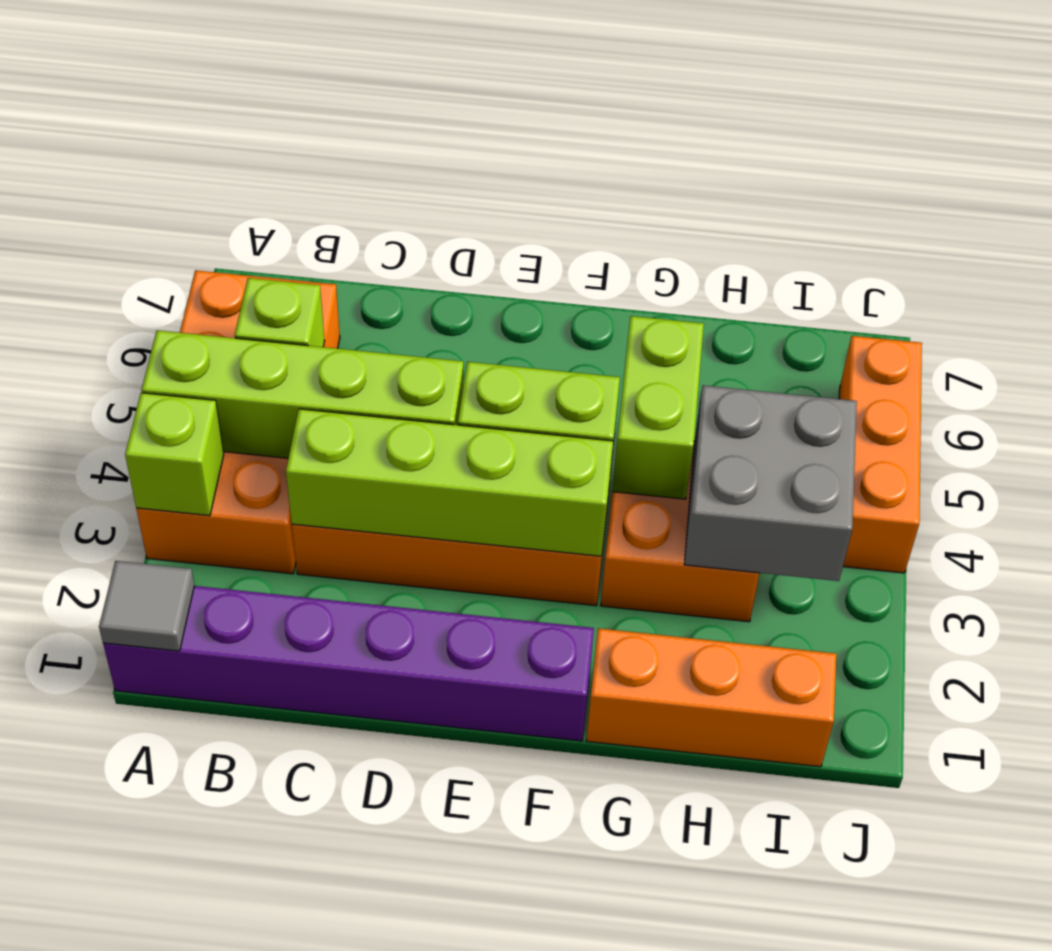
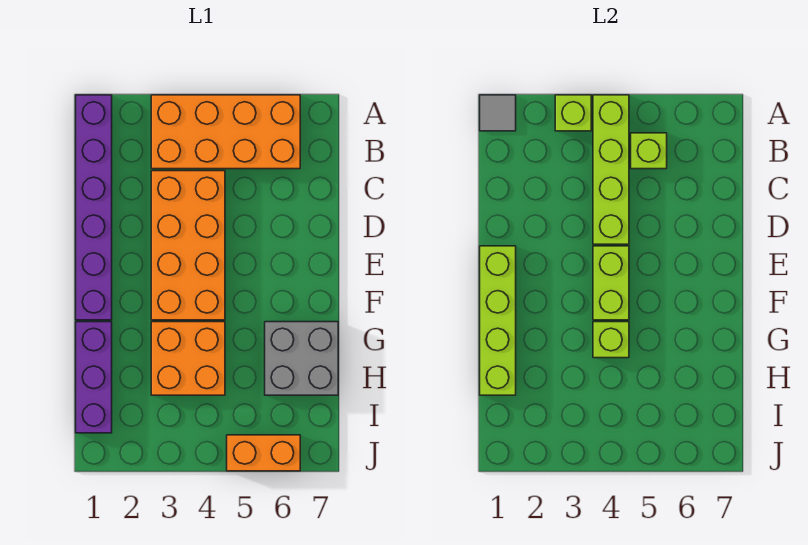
lime brick C3:F3 level 2 -> lime brick E1:H1 level 2
orange brick G1:I1 level 1 -> purple brick G1:I1 level 1
lime brick G4:G5 level 2 -> lime brick G4 level 2
grey brick H3:I4 level 2 -> grey brick G6:H7 level 1
orange brick J4:J6 level 1 -> orange brick J5:J6 level 1

